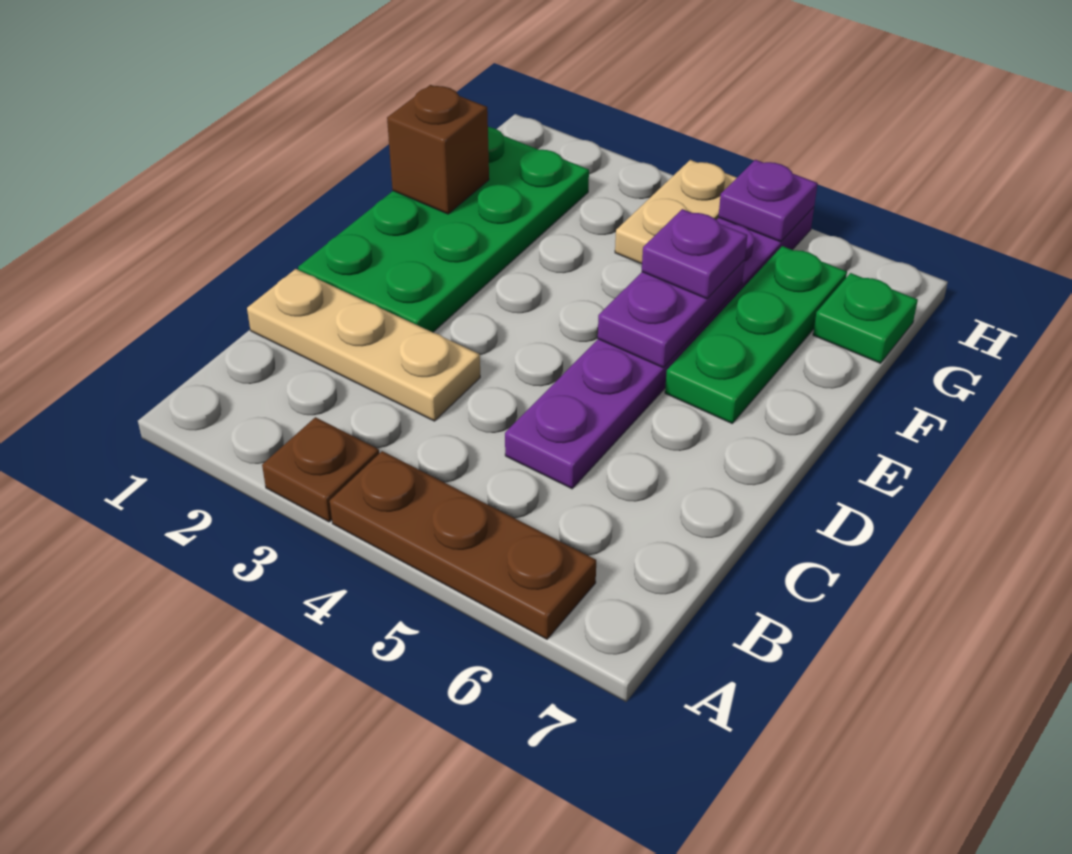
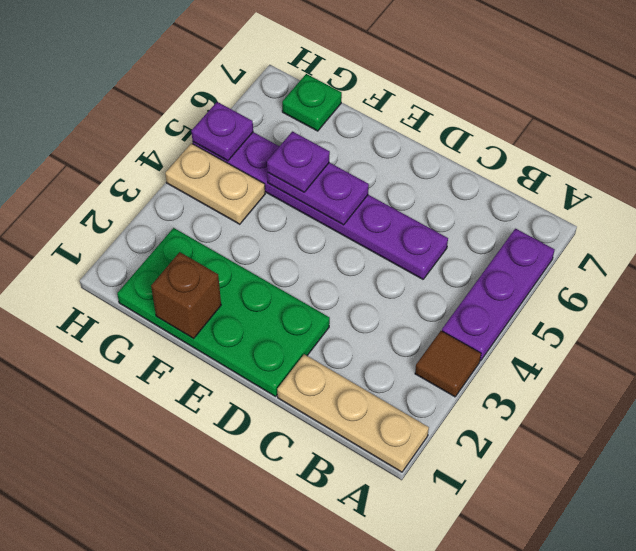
brown plate A3 level 1 -> brown tile A3 level 1
brown plate A4:A6 level 1 -> purple plate A4:A6 level 1
tan plate C1:C3 level 1 -> tan plate A1:C1 level 1
green plate E6:G6 level 1 -> none

